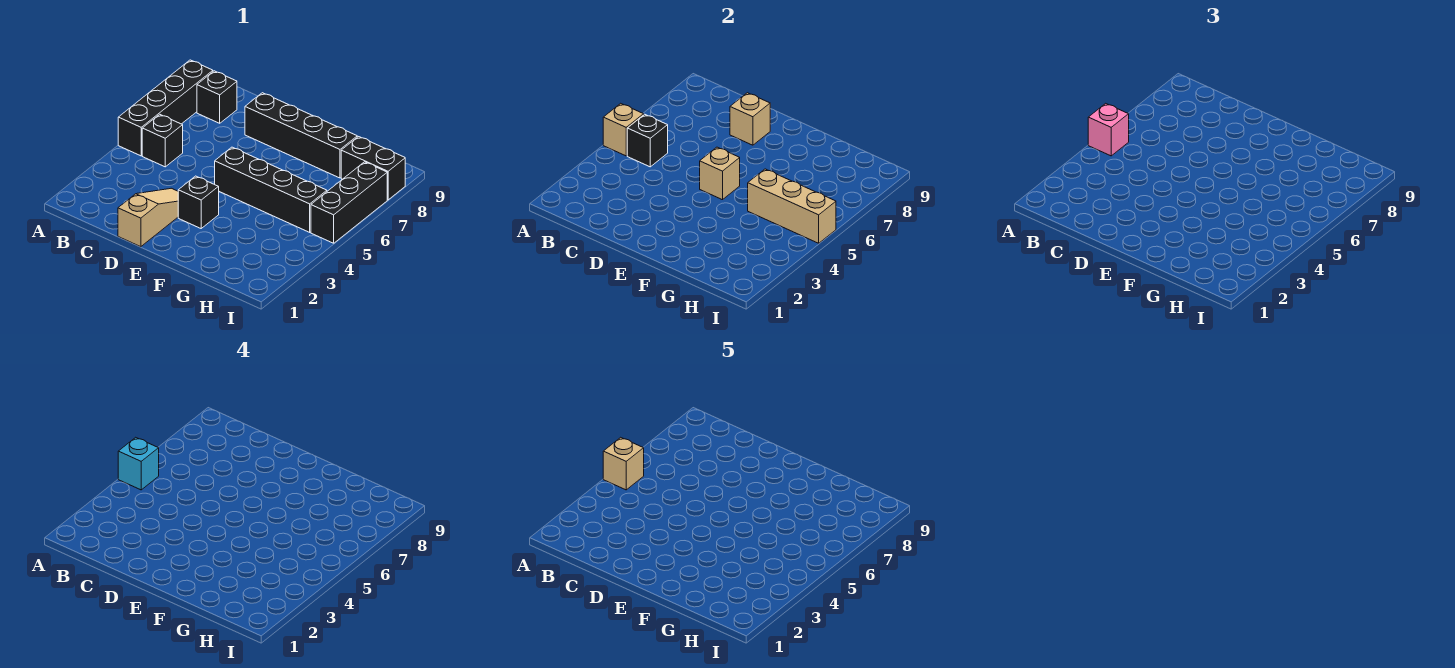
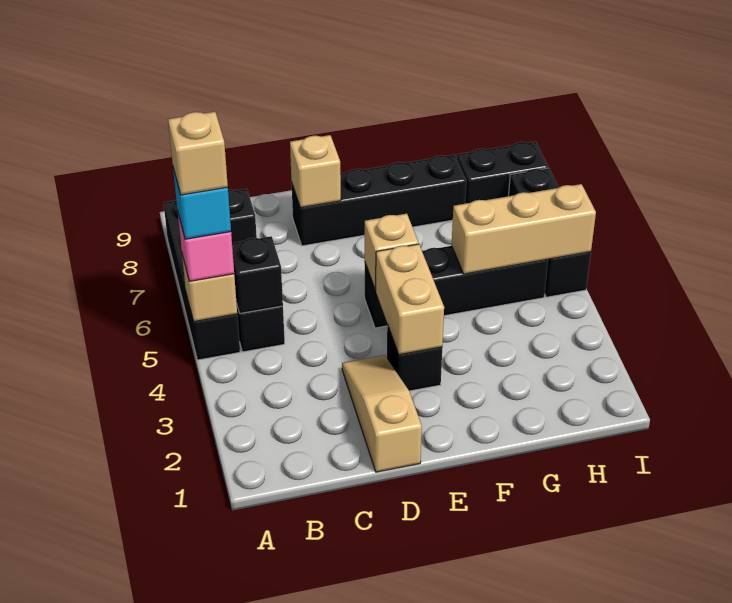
none -> tan brick E3:E4 level 2

